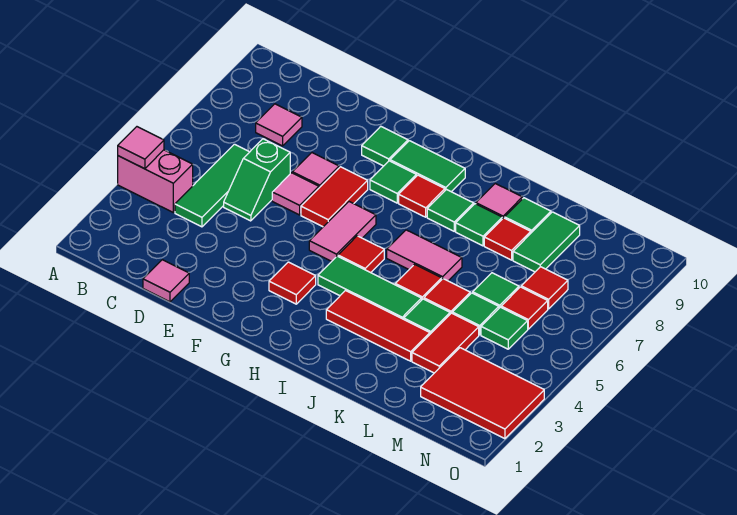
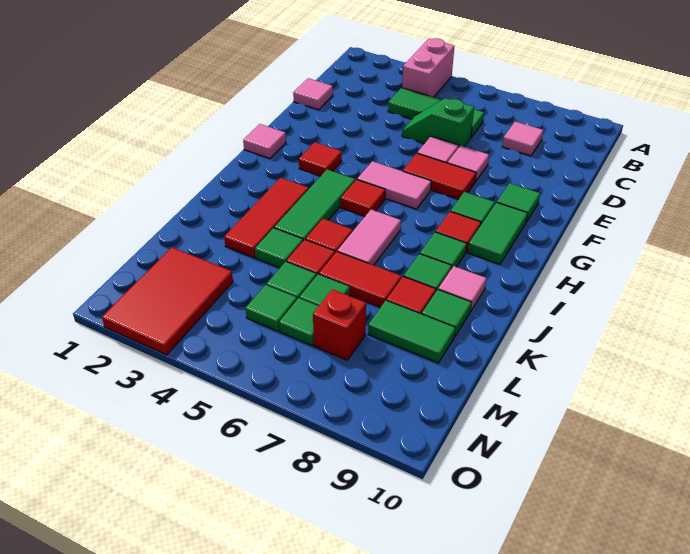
pink tile A4 level 2 -> pink tile G1 level 1
red tile L3:L4 level 1 -> red tile K6:K7 level 1
red tile M6 level 1 -> green tile M6 level 1
red tile M7 level 1 -> red brick M7 level 1

